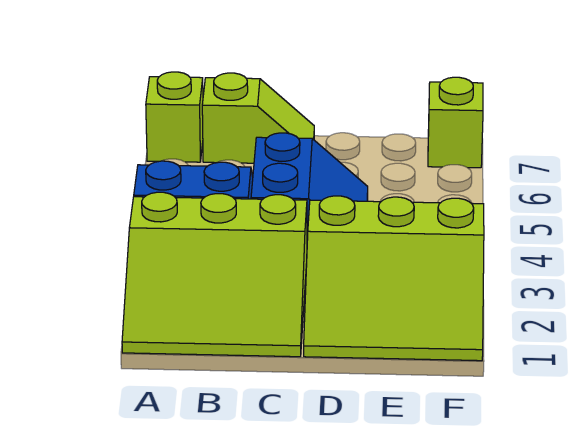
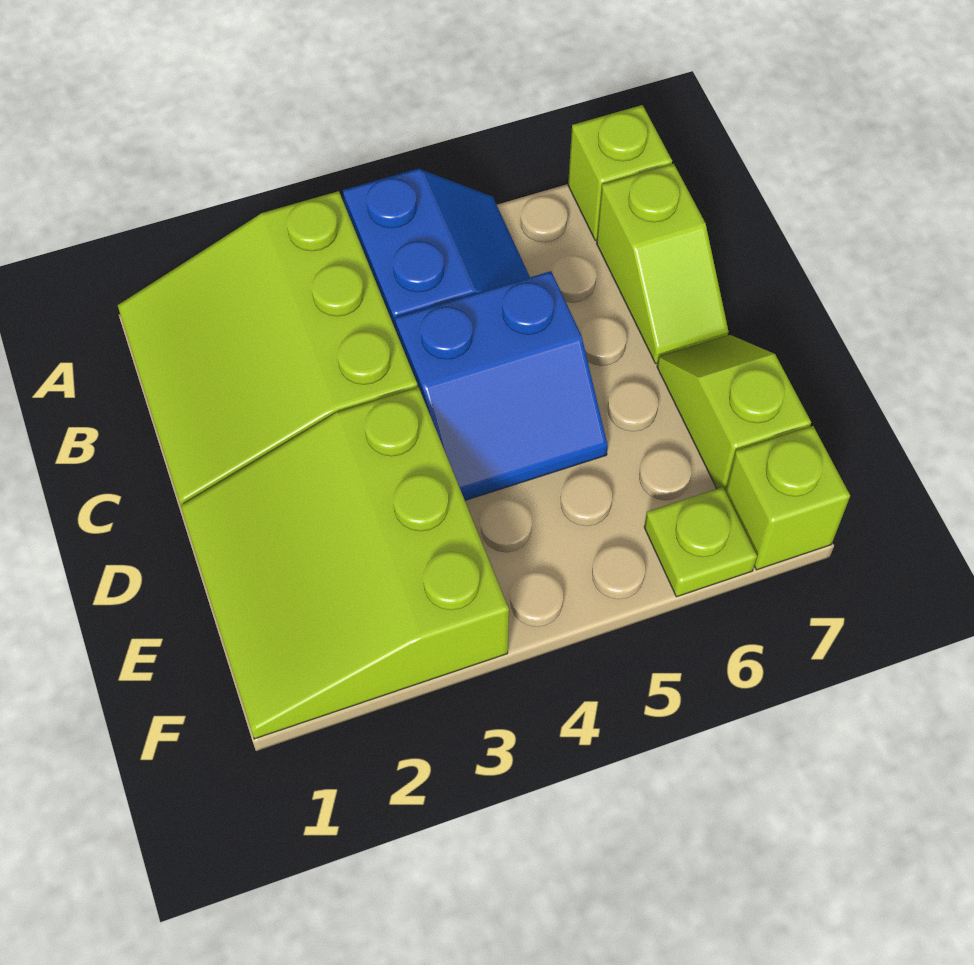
none -> lime slope D7:E7 level 1 top E
none -> lime plate F6 level 1

